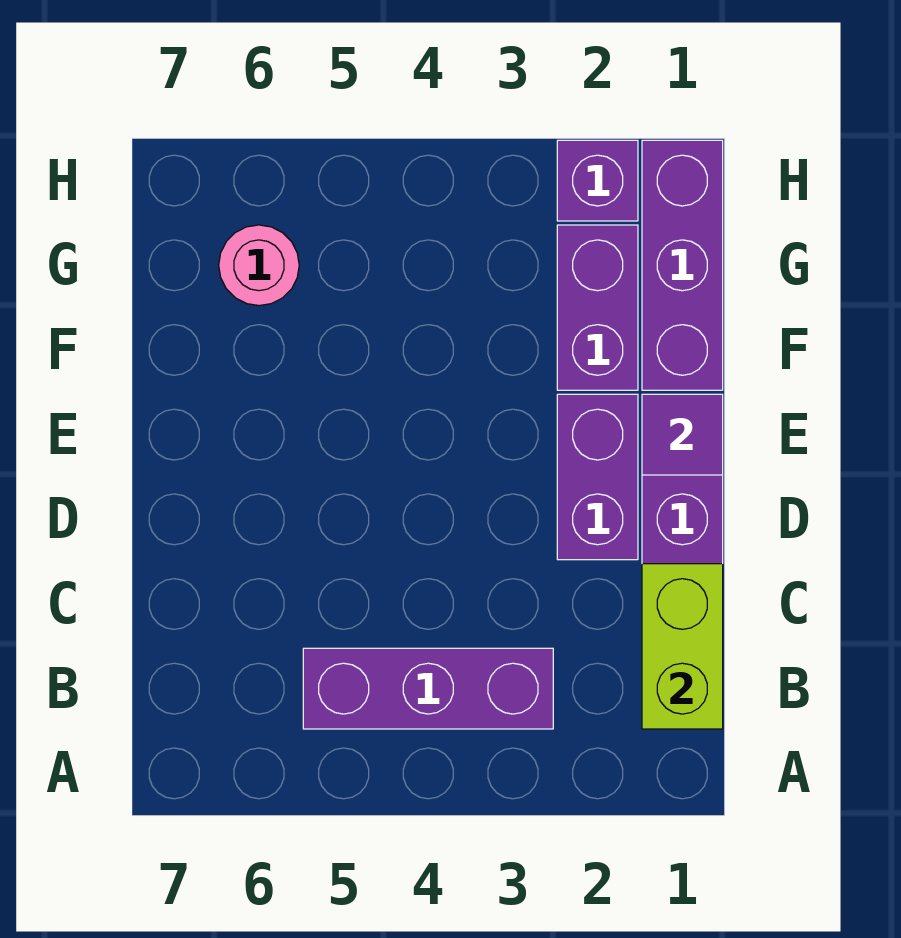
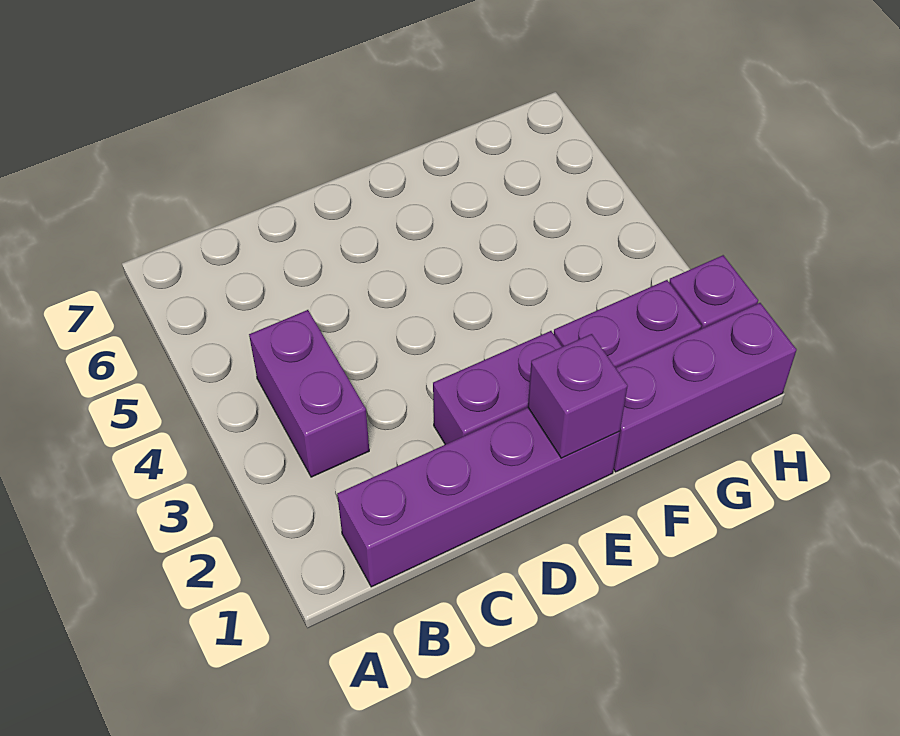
lime brick B1:C1 level 2 -> none
purple brick B3:B5 level 1 -> purple brick B3:B4 level 1
purple tile E1 level 2 -> purple brick E1 level 2
pink round brick G6 level 1 -> none

